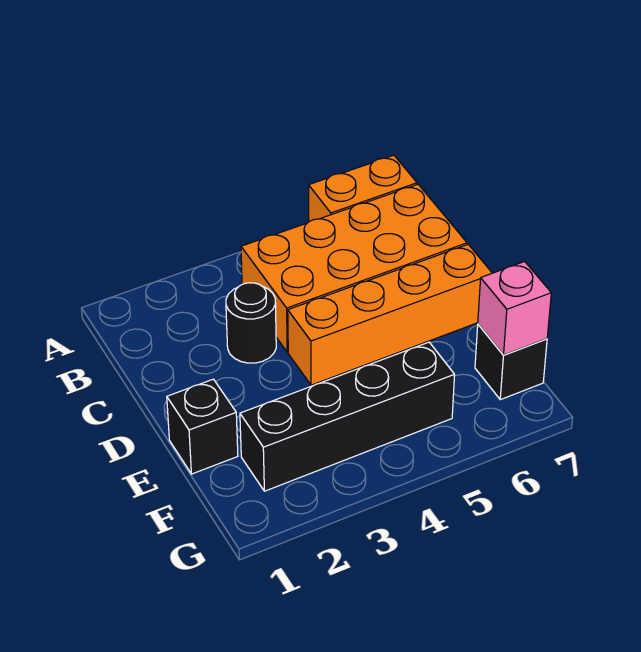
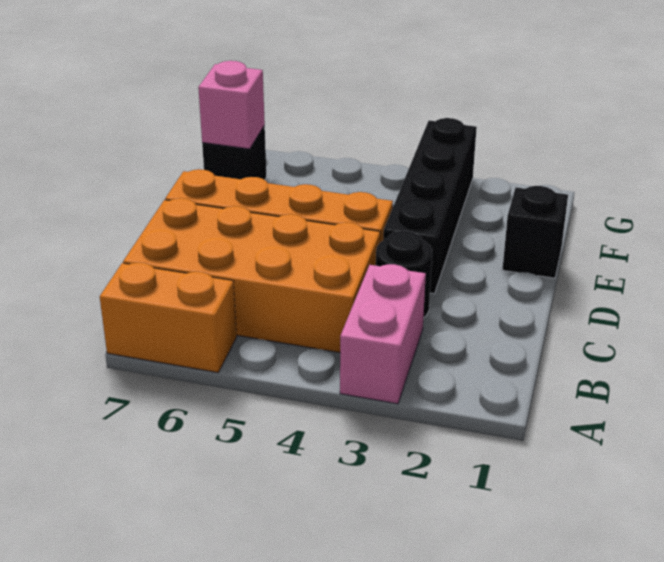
none -> pink brick A3:B3 level 1
black brick F2:F5 level 1 -> black brick D3:G3 level 1

